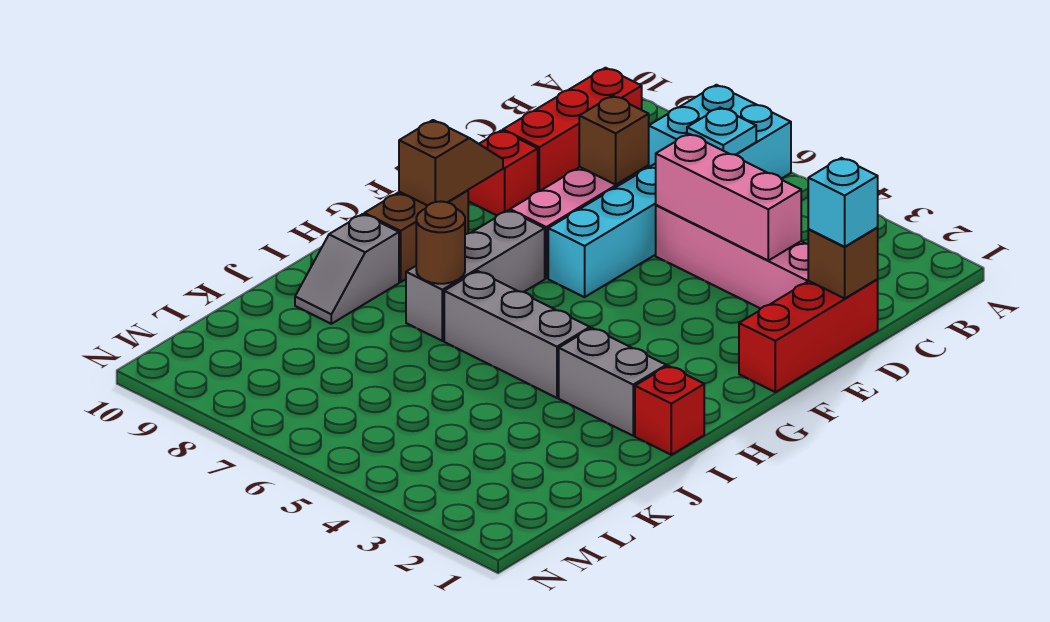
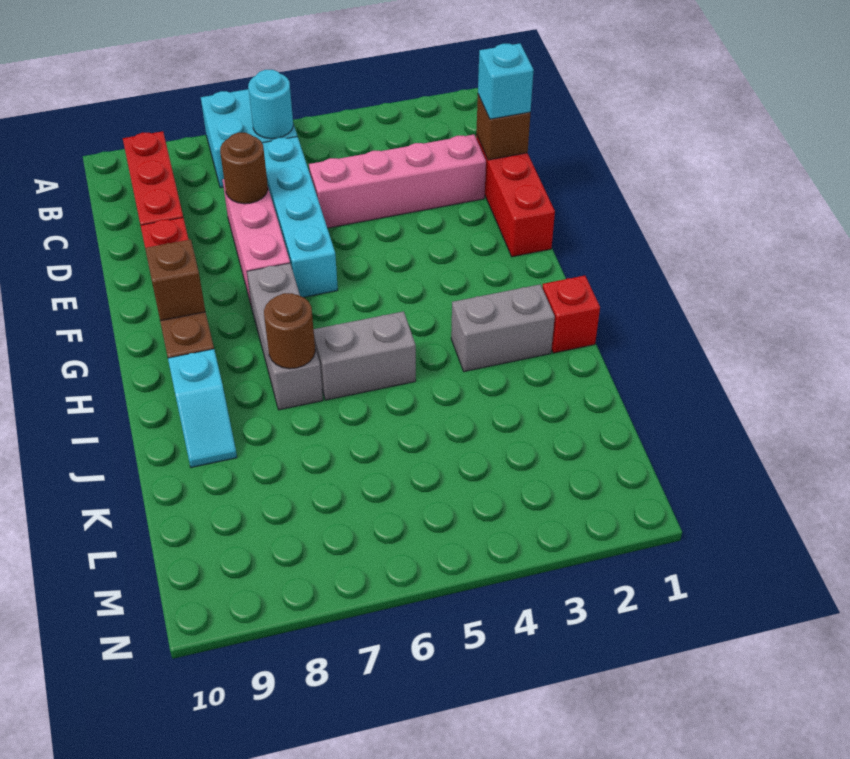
cyan plate B6 level 2 -> cyan round brick B6 level 2
pink brick D3:D5 level 2 -> none
brown brick D7 level 2 -> brown round brick D7 level 2
grey brick I4:I6 level 1 -> grey brick I5:I6 level 1
grey slope I9:J9 level 1 top I -> cyan slope I9:J9 level 1 top I

